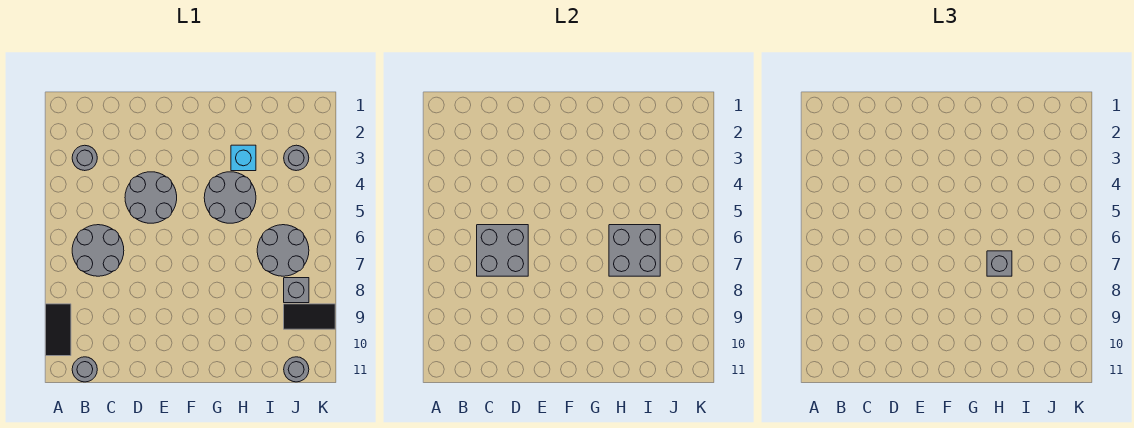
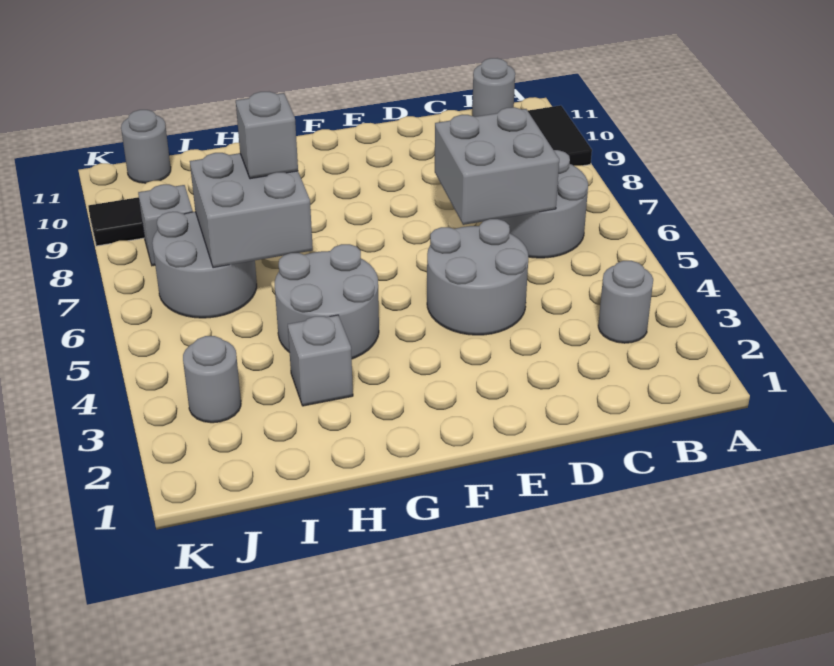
cyan brick H3 level 1 -> grey brick H3 level 1

